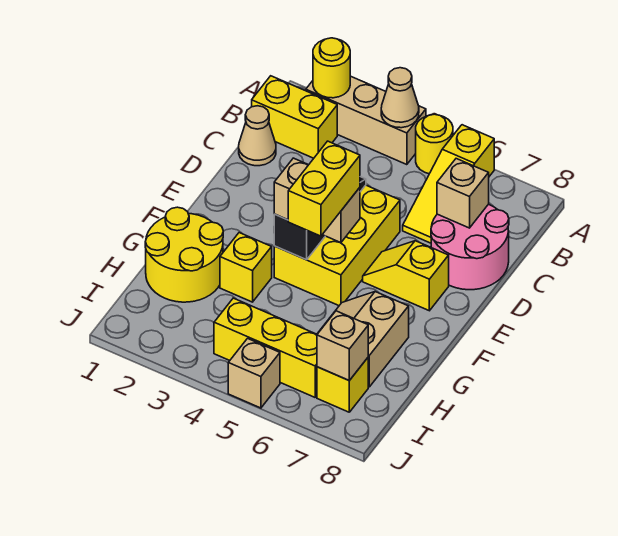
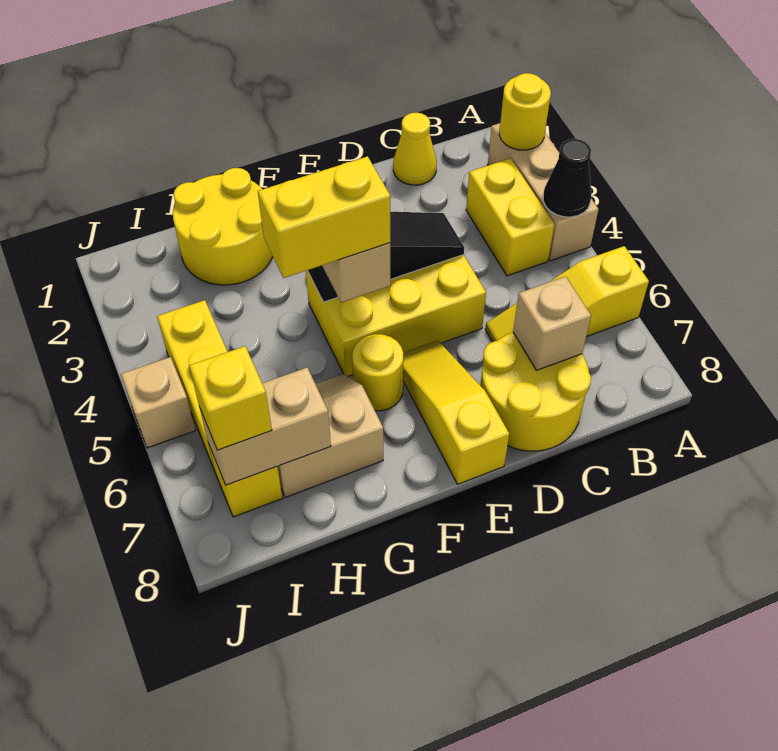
tan cone A4 level 2 -> black cone A4 level 2
yellow round brick A5 level 1 -> yellow round brick F6 level 1
yellow brick B1:B2 level 1 -> yellow brick B3:B4 level 1
tan cone C1 level 1 -> yellow cone C1 level 1
pink round brick C7:D8 level 1 -> yellow round brick C7:D8 level 1
yellow slope E6:E7 level 1 top 7 -> yellow slope E6:E8 level 1 top 8
yellow brick G3 level 1 -> yellow brick I7 level 3
tan brick I7 level 2 -> tan brick H7:I7 level 2

